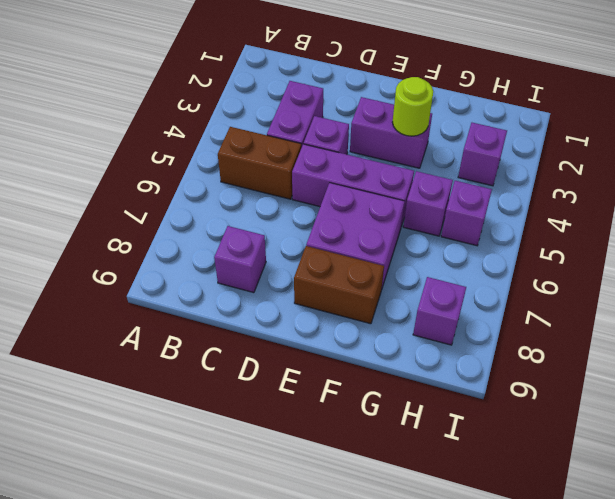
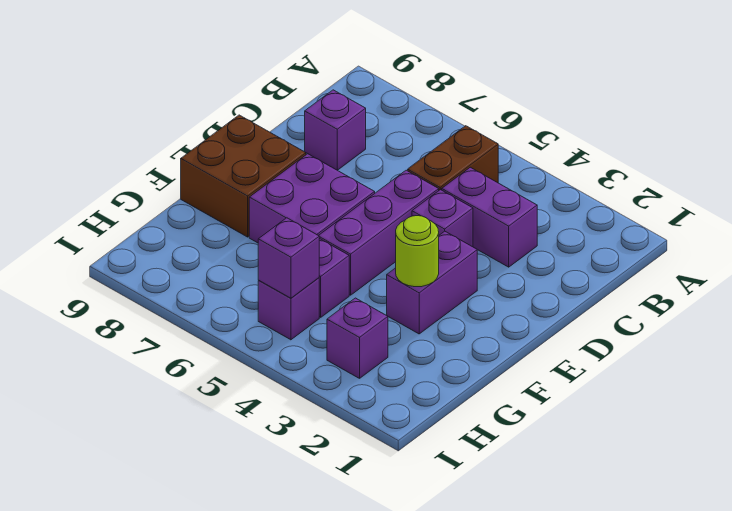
brown brick E8:F8 level 1 -> brown brick E8:F9 level 1
purple brick H8 level 1 -> purple brick H5 level 2

